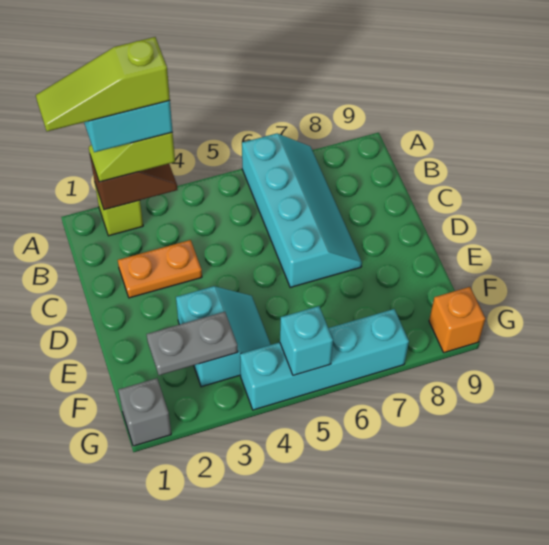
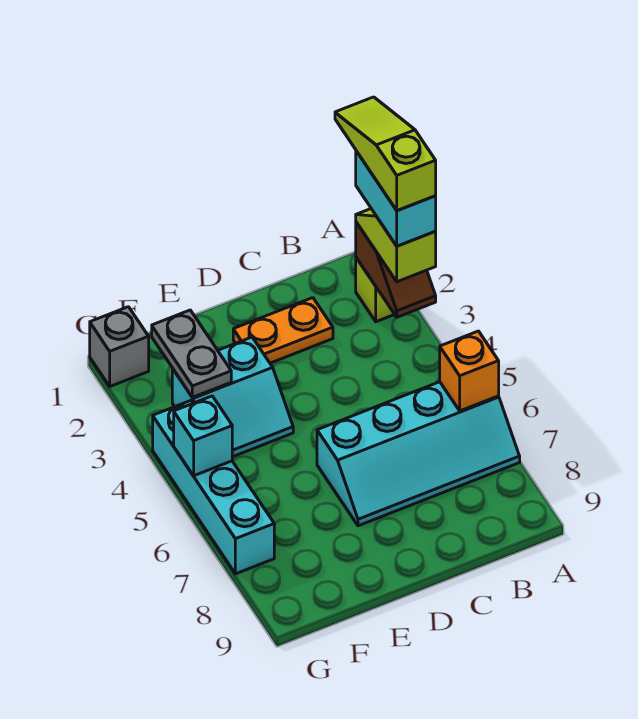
orange plate C2:C3 level 1 -> orange plate C2:D2 level 1
orange brick G9 level 1 -> orange brick A6 level 2

